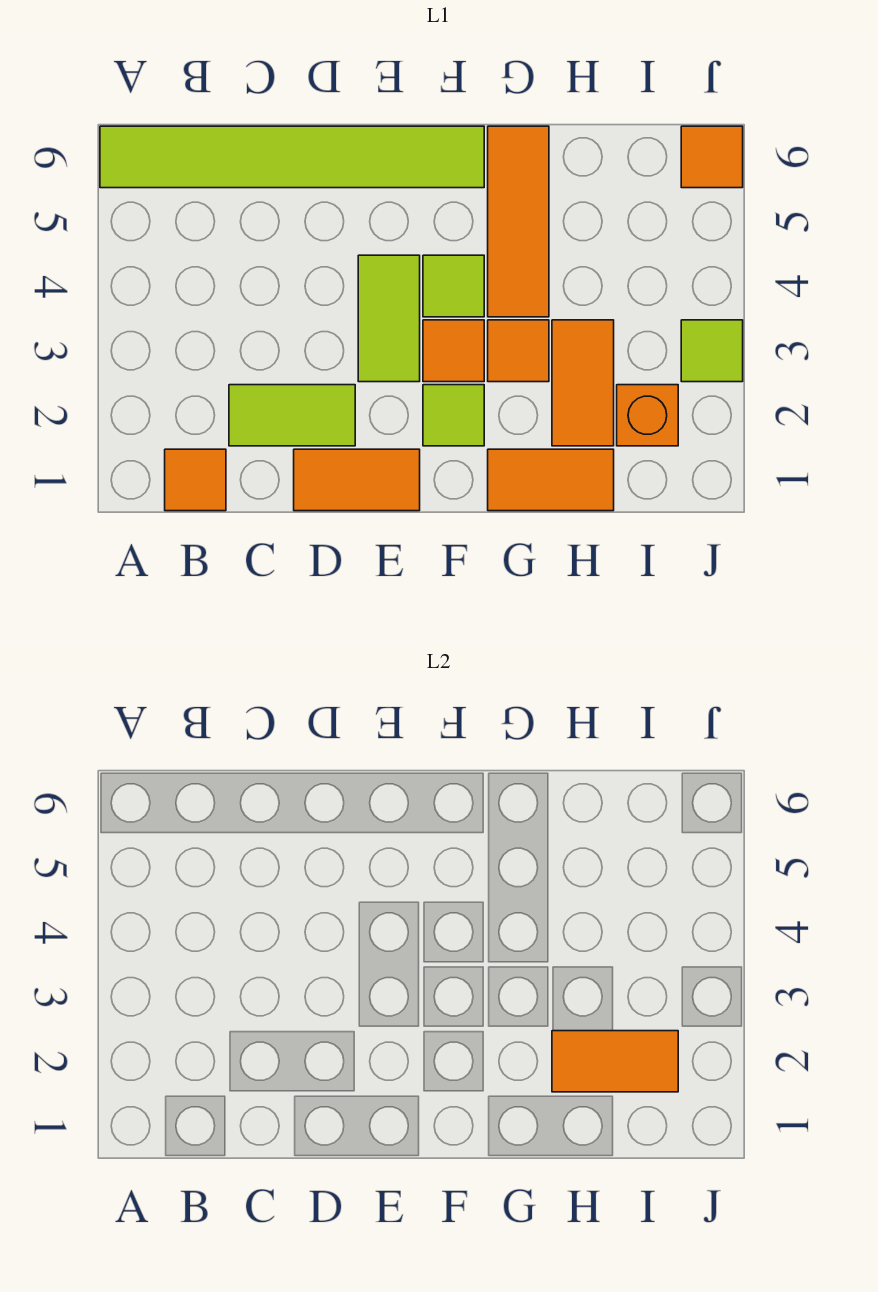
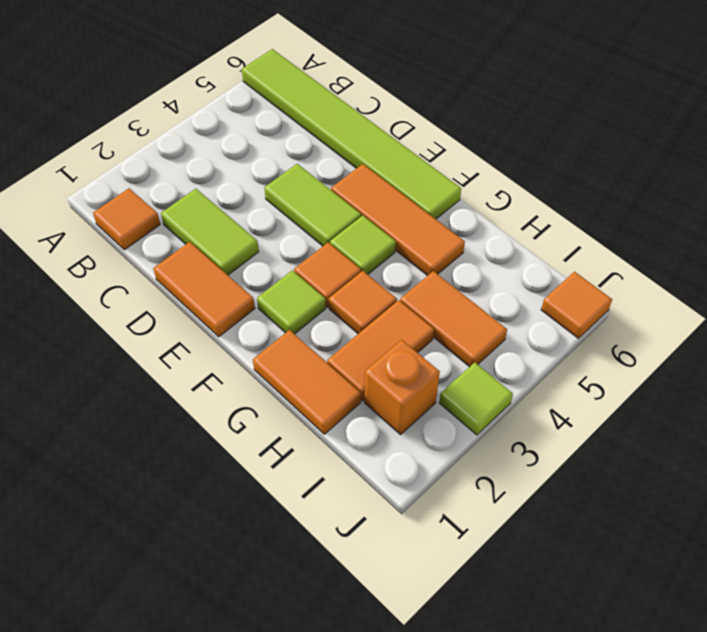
lime tile E3:E4 level 1 -> lime tile D4:E4 level 1
orange tile G4:G6 level 1 -> orange tile E5:G5 level 1
orange tile H2:I2 level 2 -> orange tile H4:I4 level 1

